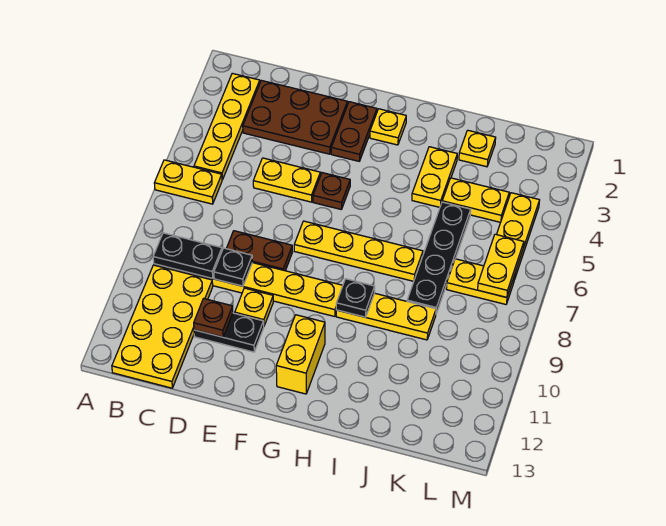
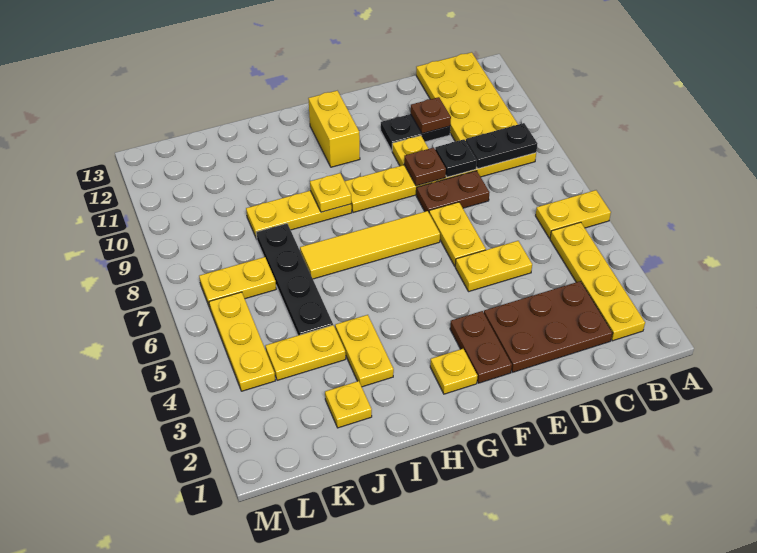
brown plate F5 level 1 -> brown plate E9 level 2
yellow plate F7:I7 level 1 -> yellow tile F7:I7 level 1
black plate H9 level 2 -> yellow plate H9 level 2
yellow plate L6:L7 level 2 -> yellow plate E6:E7 level 1

